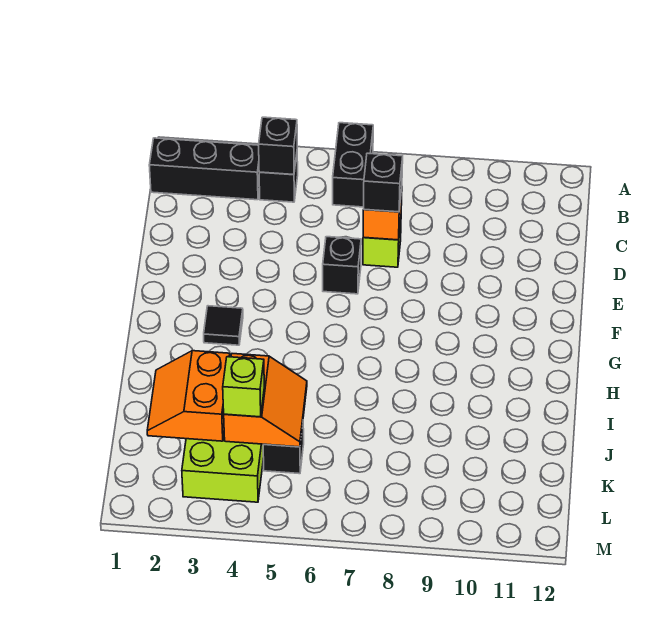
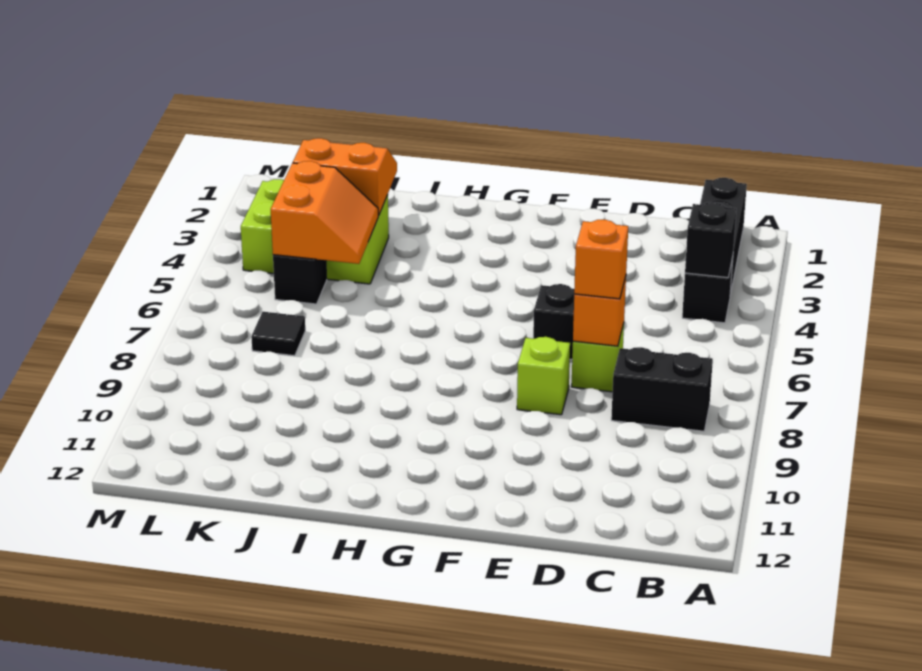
black brick A6:B6 level 1 -> black brick B8:C8 level 1
black brick D7 level 3 -> orange brick D7 level 3
black tile G3 level 1 -> black tile K7 level 1
orange slope J4:K5 level 2 top 4 -> orange slope J4:K5 level 2 top K
lime brick K4 level 3 -> lime brick E8 level 1

